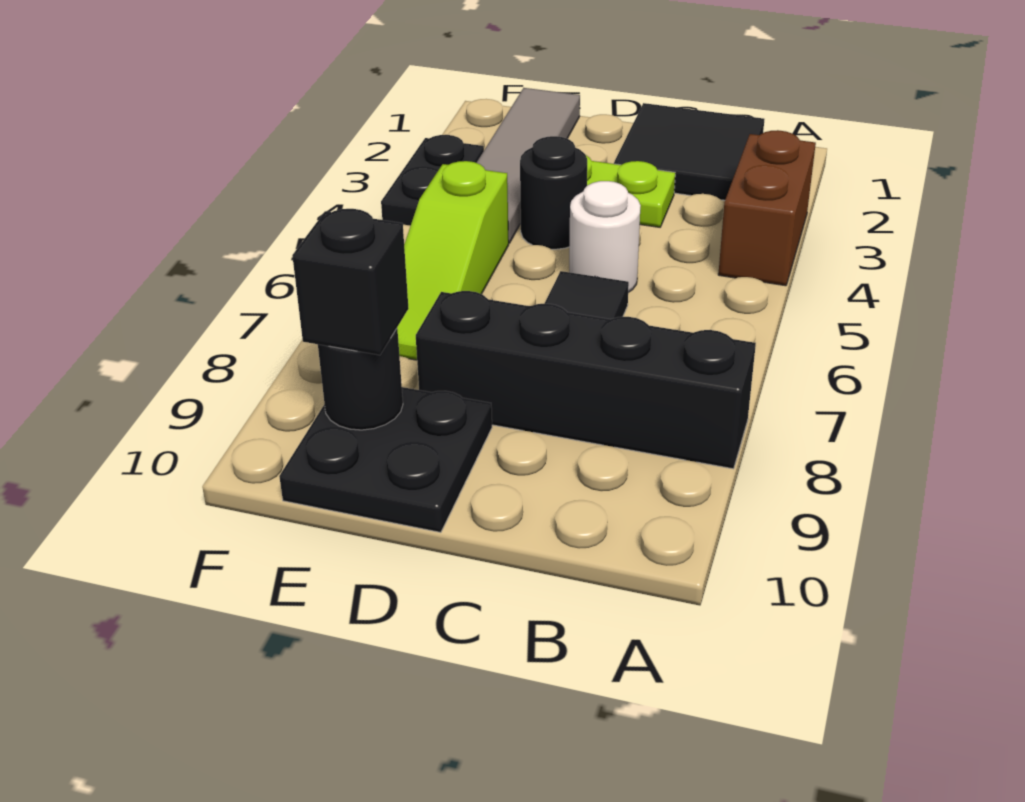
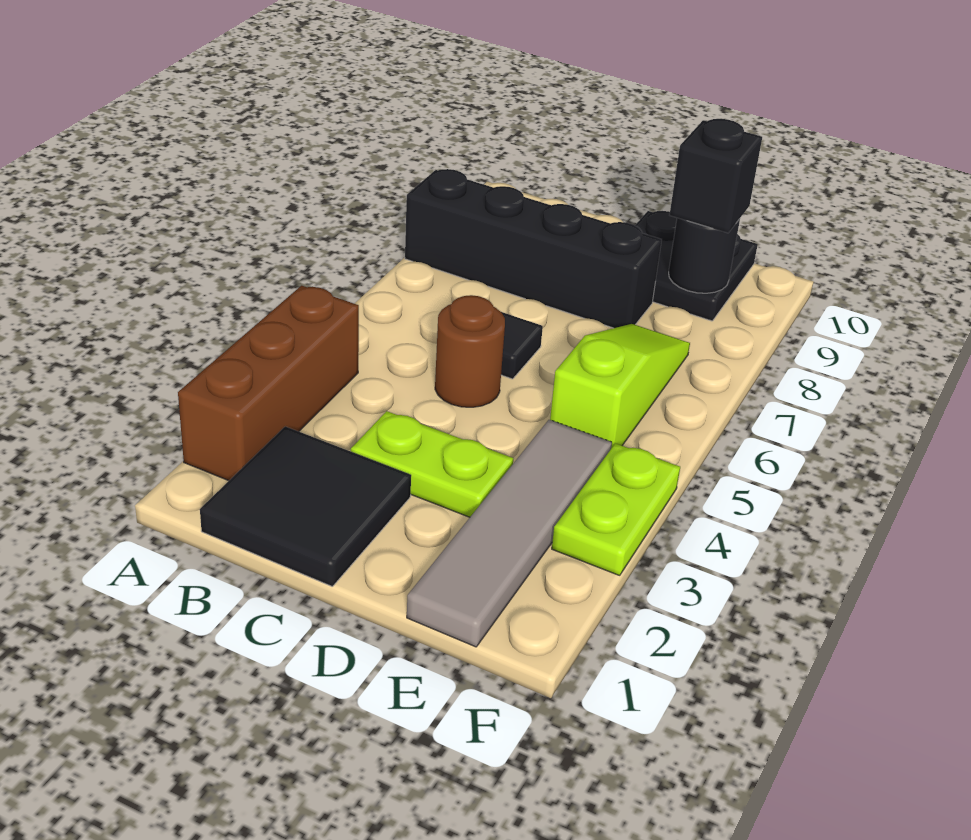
brown brick A3:A4 level 1 -> brown brick A2:A4 level 1
white round brick C5 level 1 -> brown round brick C5 level 1
black round brick D4 level 1 -> none
black plate F3:F4 level 1 -> lime plate F3:F4 level 1

